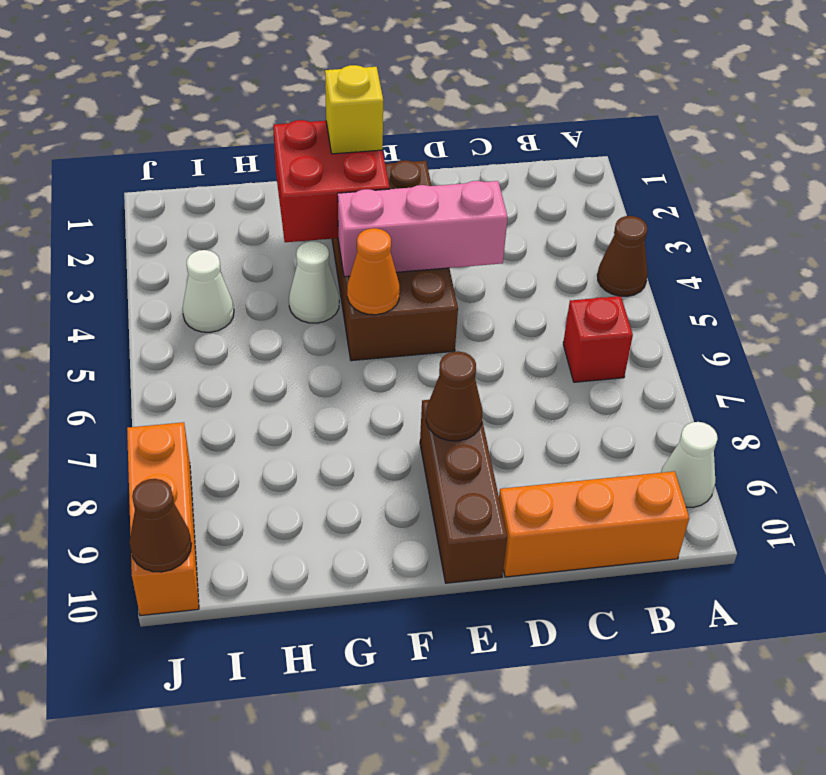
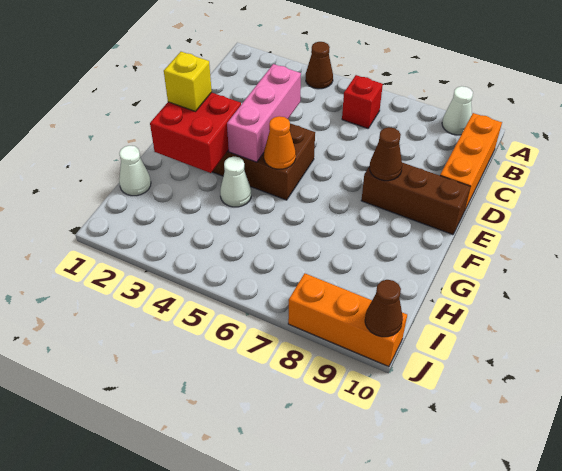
white cone I4 level 1 -> white cone H1 level 1

